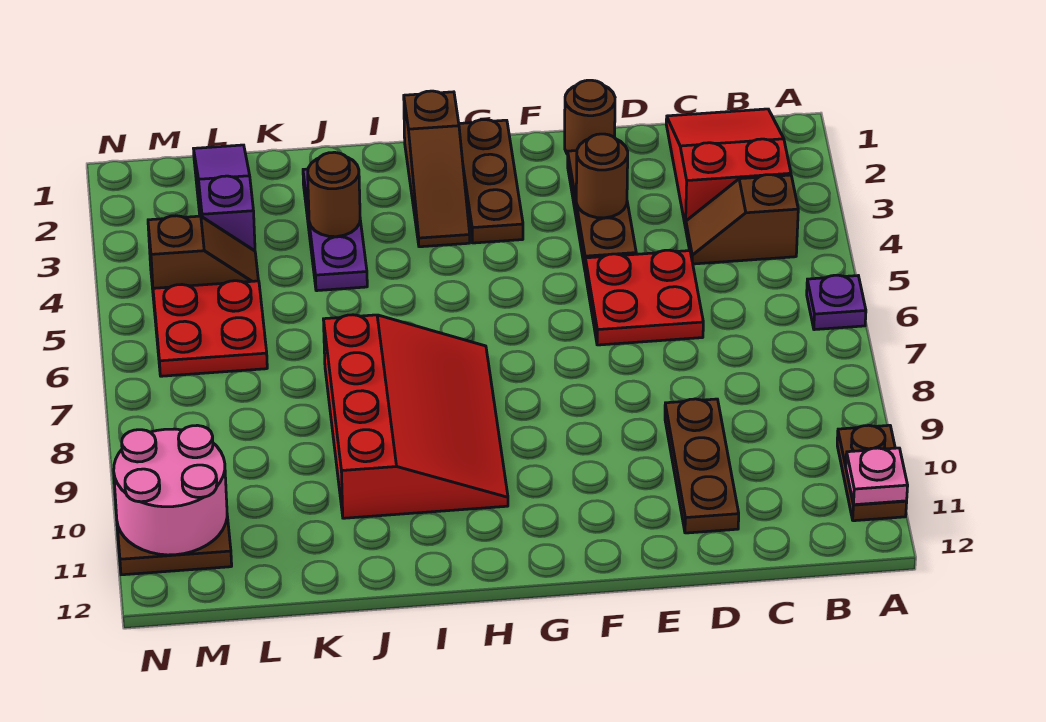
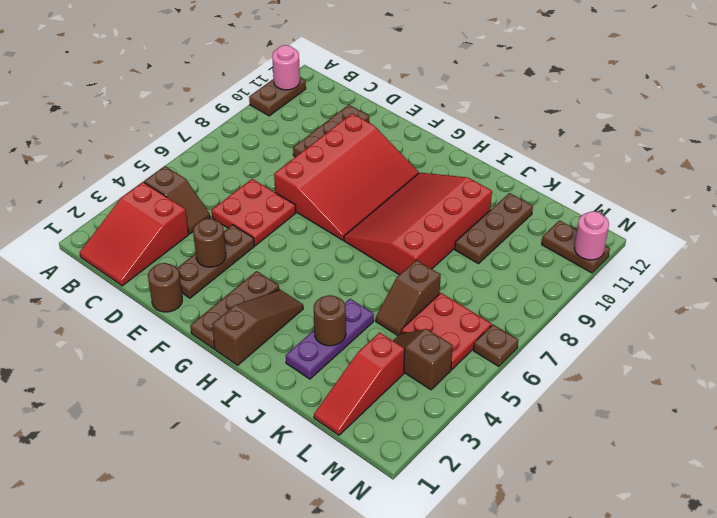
purple plate A6 level 1 -> none
pink plate A11 level 2 -> pink round brick A11 level 2
none -> red slope E7:G10 level 1 top E
none -> brown slope K5:K6 level 1 top 6
none -> brown plate K9:K11 level 1
purple slope L1:L3 level 1 top 3 -> red slope L1:L3 level 1 top 3
pink round brick M10:N11 level 2 -> pink round brick N11 level 2
none -> brown plate N6 level 1

